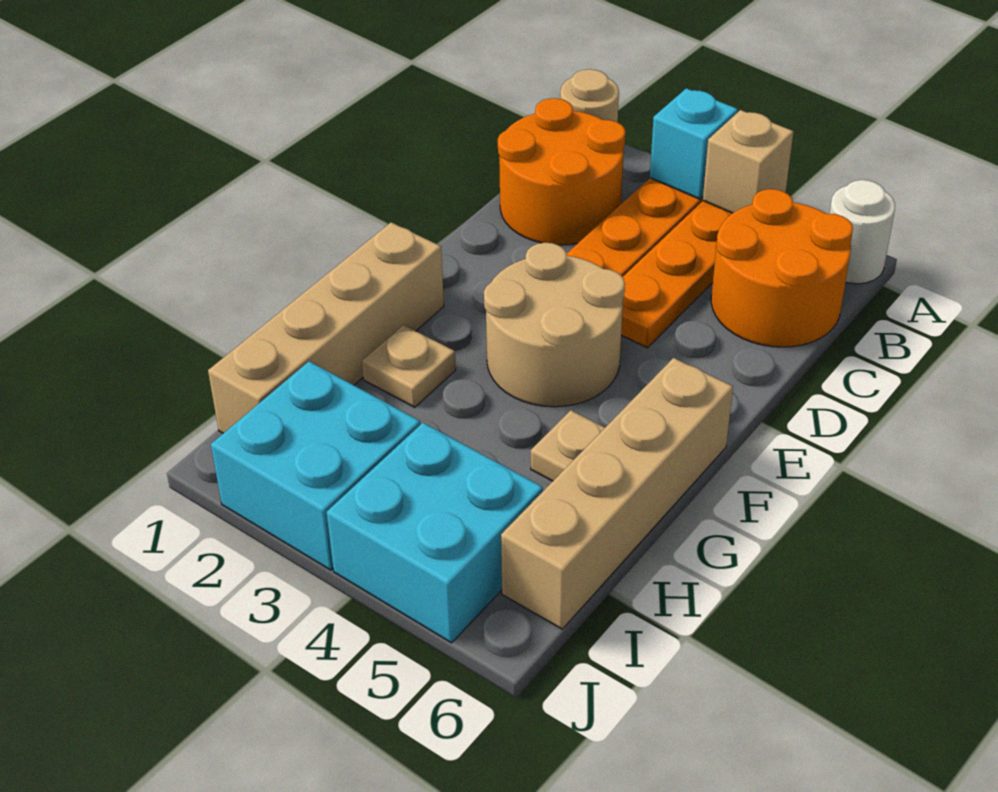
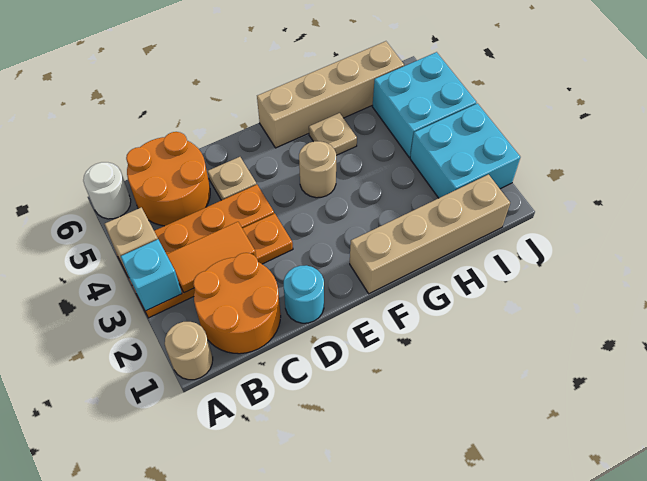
none -> orange tile B3:C3 level 2
none -> cyan round brick D1 level 1
tan round brick E3:F4 level 1 -> tan round brick F4 level 1
tan plate G2 level 1 -> tan plate D5 level 1

